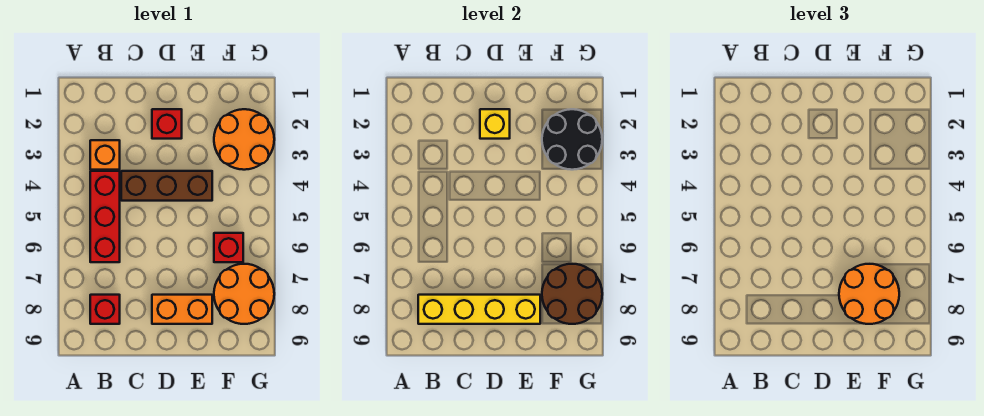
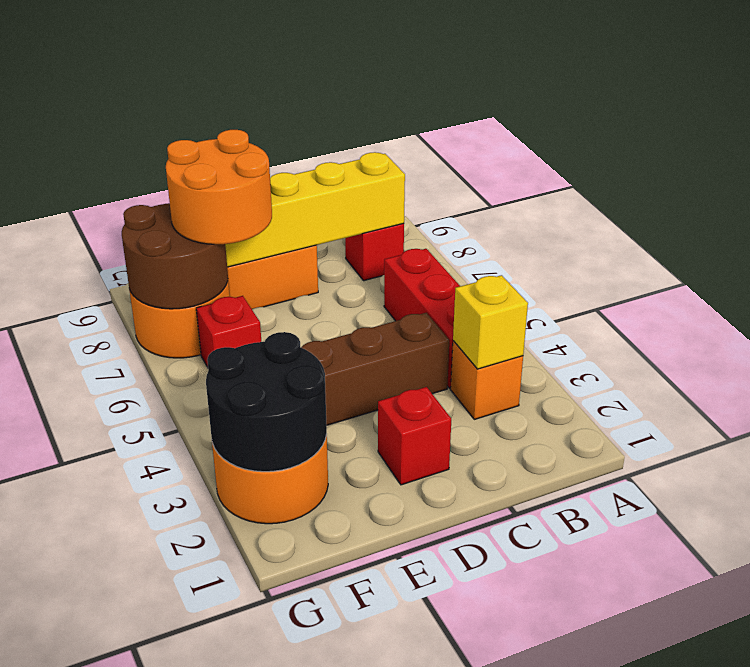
yellow brick D2 level 2 -> yellow brick B3 level 2

